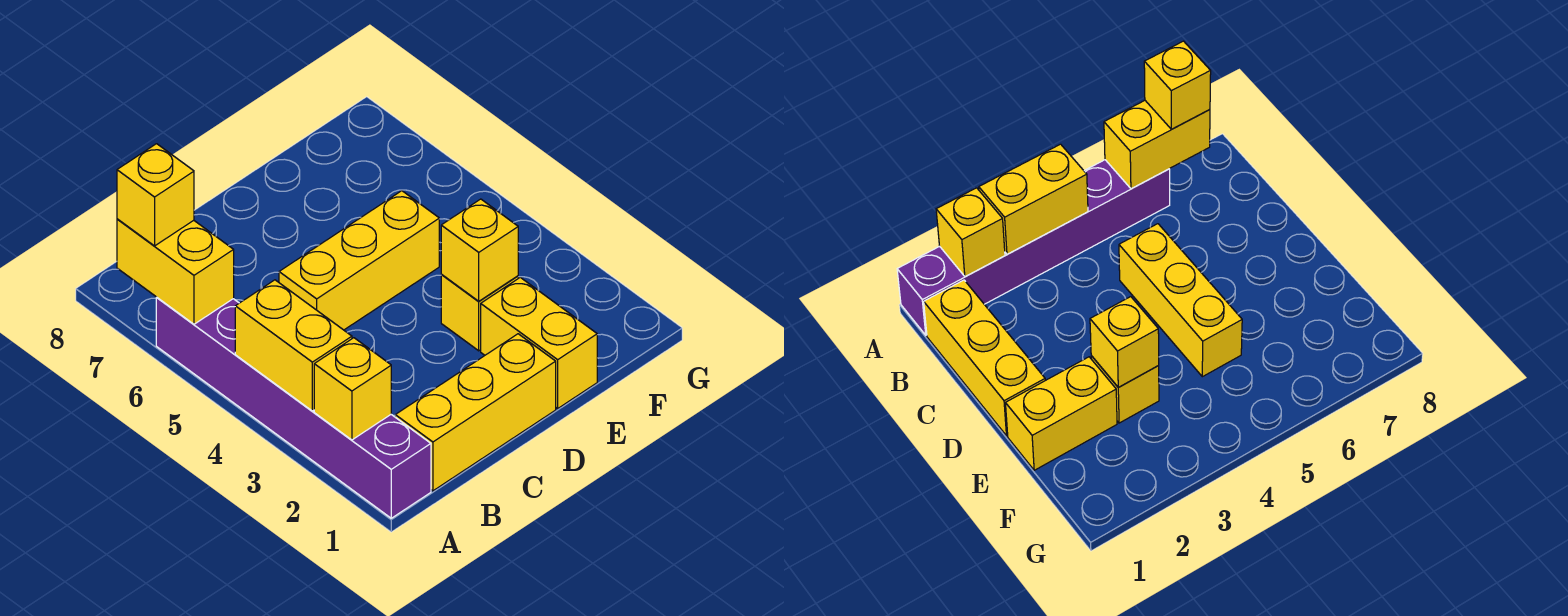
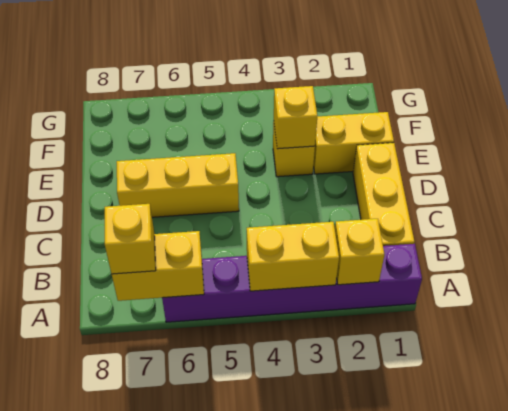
yellow brick C5:E5 level 1 -> yellow brick D5:D7 level 1

